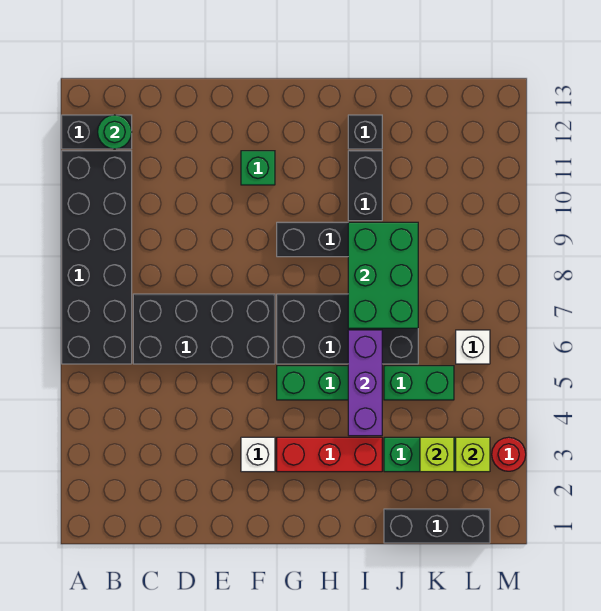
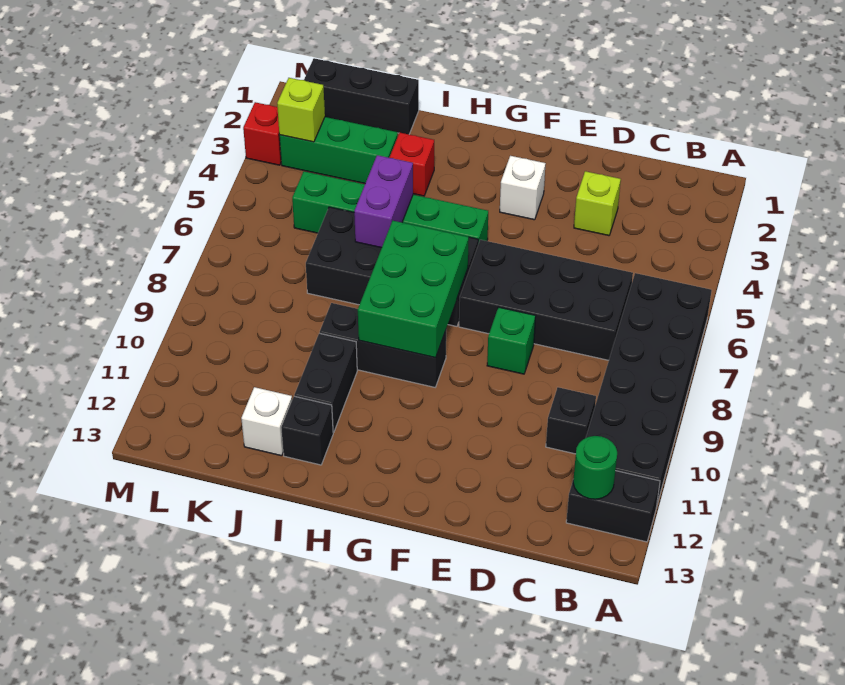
none -> black brick C10 level 1
green brick F11 level 1 -> green brick E8 level 1
red brick G3:I3 level 1 -> red brick I3 level 1
purple brick I4:I6 level 2 -> purple brick I5:I6 level 2
green brick I7:J9 level 2 -> green brick G7:H9 level 2
lime brick K3 level 2 -> lime brick D3 level 1
white brick L6 level 1 -> white brick J12 level 1
red round brick M3 level 1 -> red brick M3 level 1

